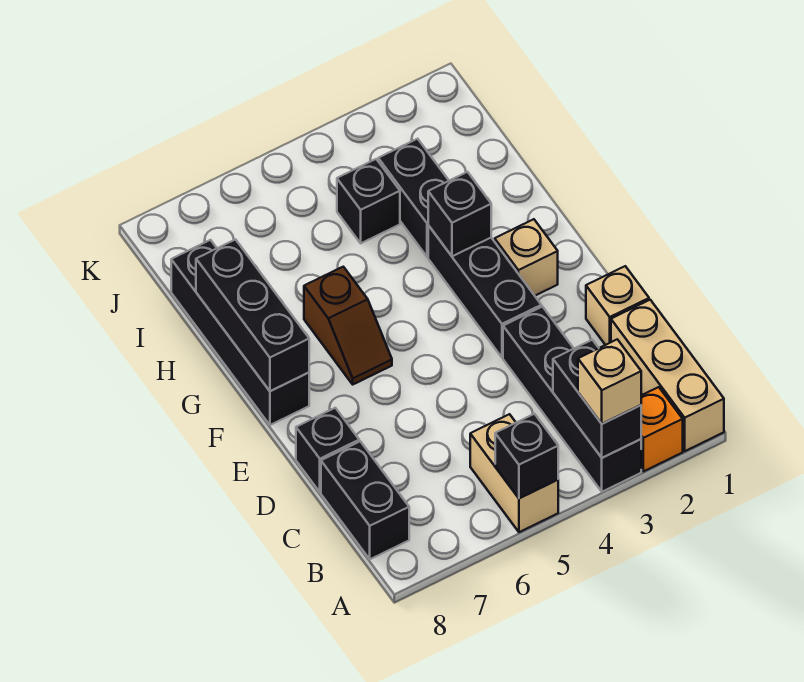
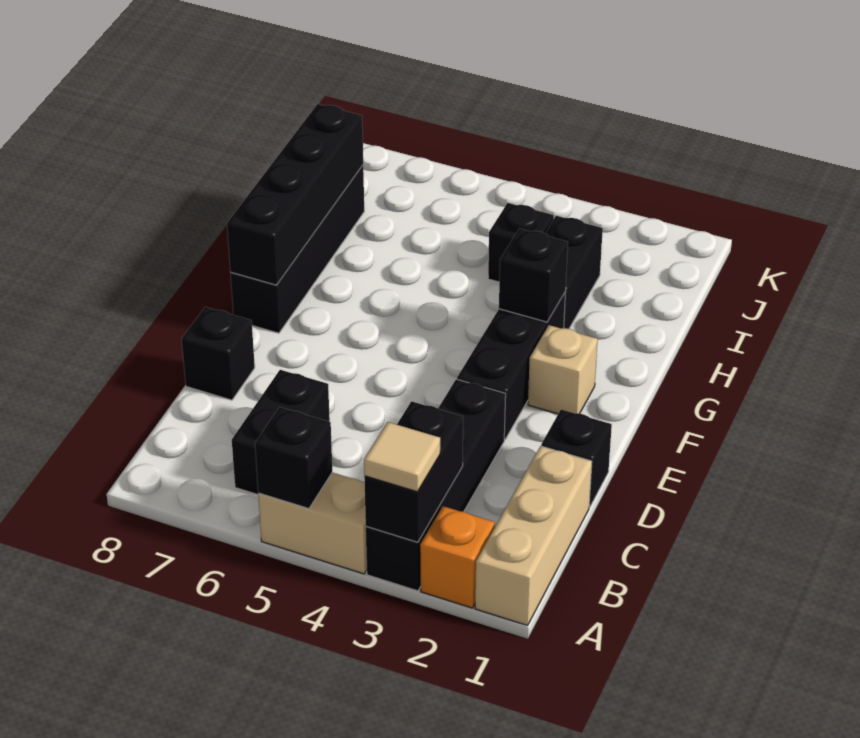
tan brick A3 level 3 -> tan tile A3 level 3
tan brick A5:B5 level 1 -> tan brick A4:A5 level 1
black brick B8:C8 level 1 -> black brick B6:C6 level 1
tan brick D1 level 1 -> black brick D1 level 1
brown slope F6:G6 level 1 top G -> none
black brick F8:H8 level 2 -> black brick F8:I8 level 2

